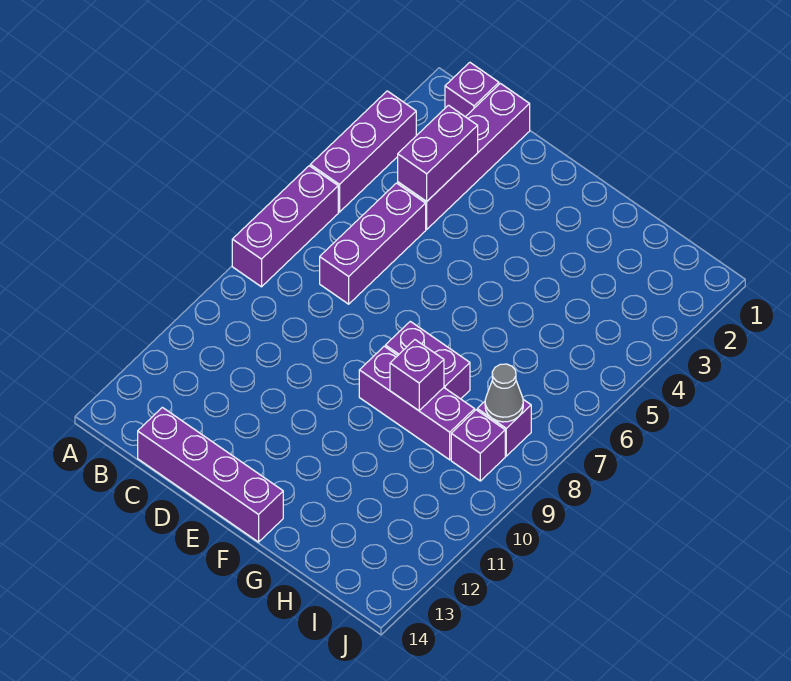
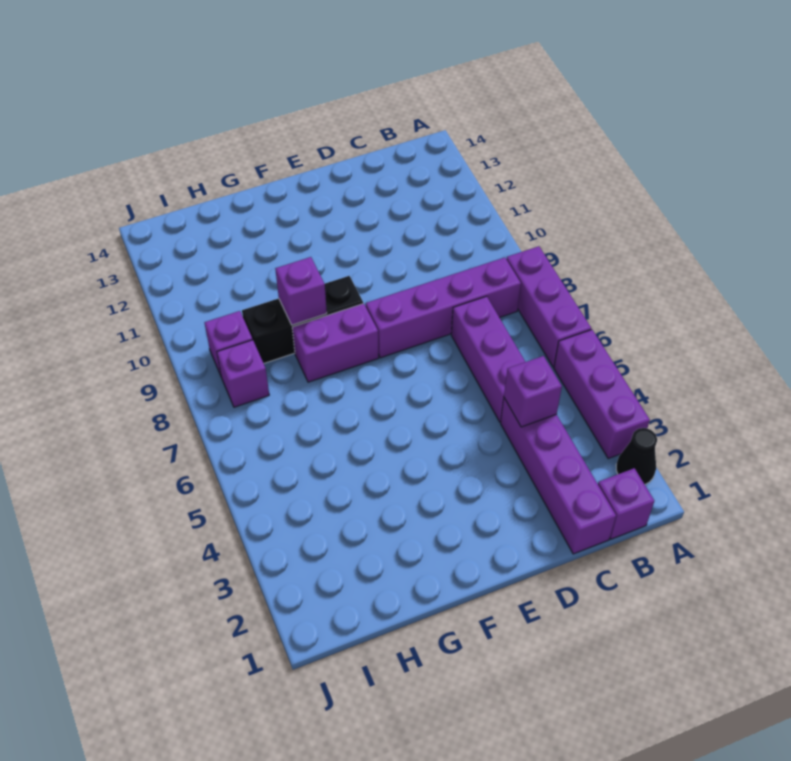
none -> black cone A2 level 1
purple brick C3:C4 level 2 -> purple brick C4 level 2
purple brick C14:F14 level 1 -> purple brick B8:E8 level 1
purple brick F9:H9 level 1 -> black brick F9:H9 level 1
grey cone I8 level 2 -> none

